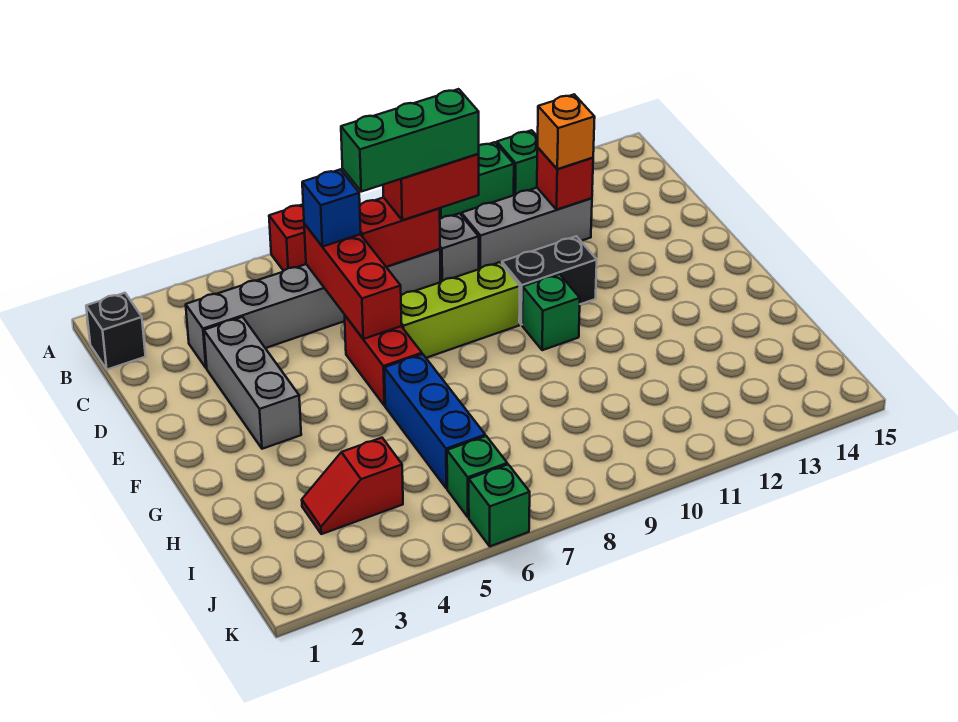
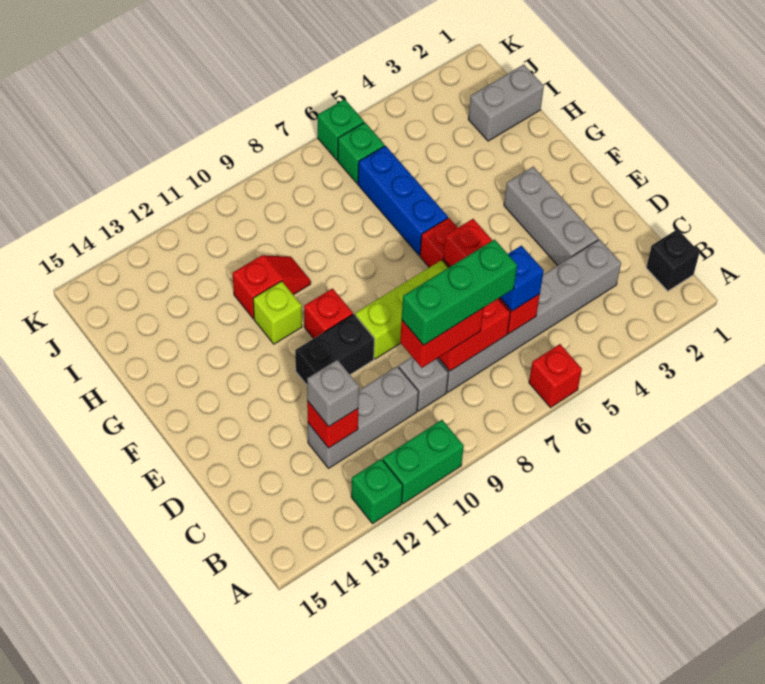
orange brick C12 level 3 -> grey brick C12 level 3
green brick F10 level 1 -> red brick F10 level 1
none -> lime brick G11 level 1
none -> grey brick I1:I2 level 1
red slope I3:I4 level 1 top 4 -> red slope H10:H11 level 1 top 11

